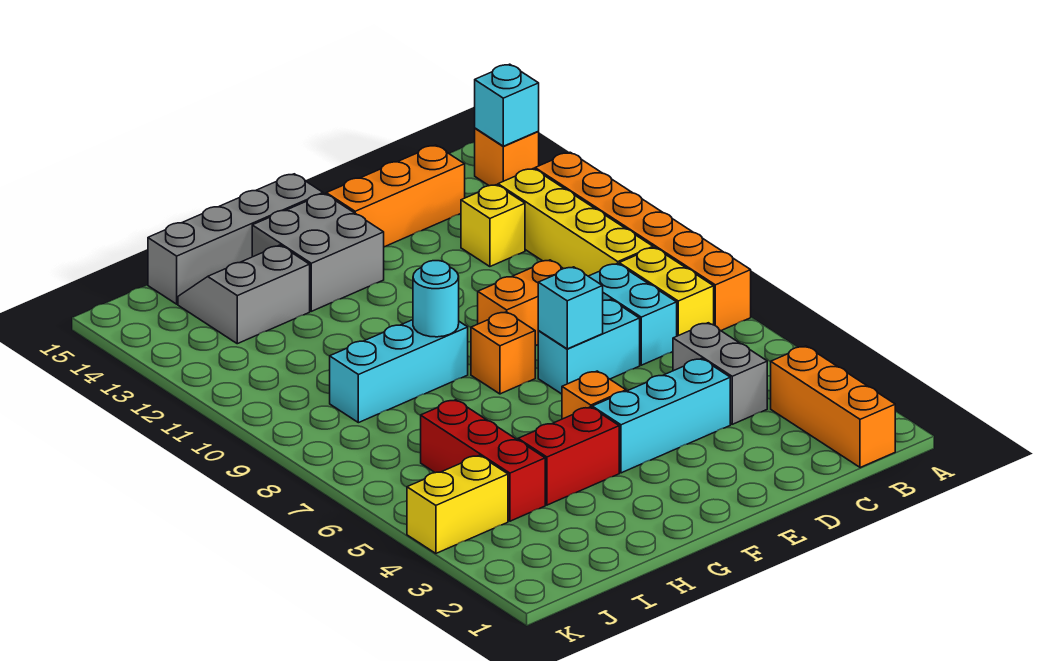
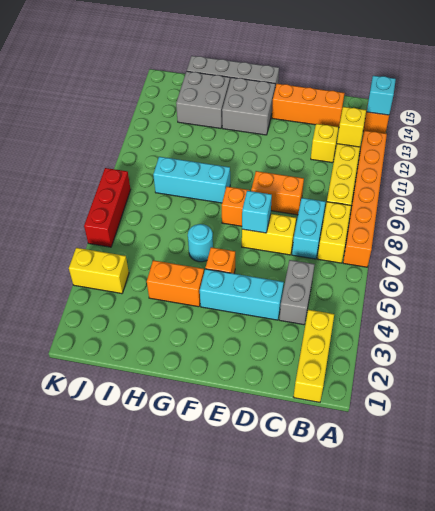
orange brick B1:B3 level 1 -> yellow brick B1:B3 level 1
none -> yellow brick B12 level 2
cyan brick D7:E7 level 1 -> yellow brick D7:E7 level 1
red brick G4:H4 level 1 -> orange brick G4:H4 level 1
cyan round brick G9 level 2 -> cyan round brick G6 level 1
grey slope H13:I14 level 1 top 13 -> grey brick H13:I14 level 1
red brick I4:I6 level 1 -> red brick K6:K8 level 1

